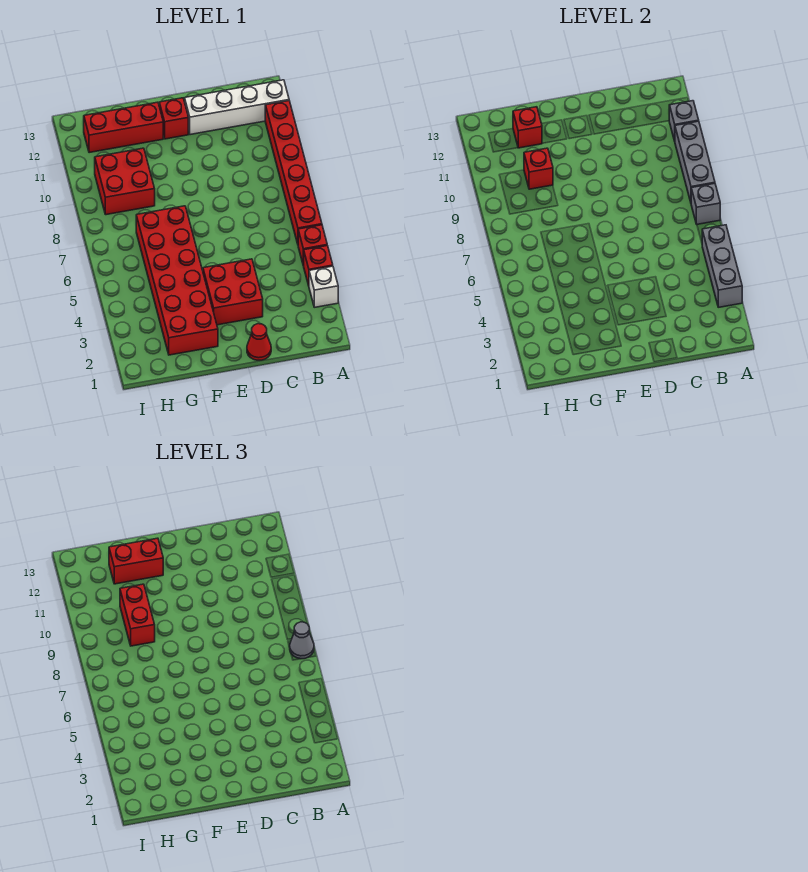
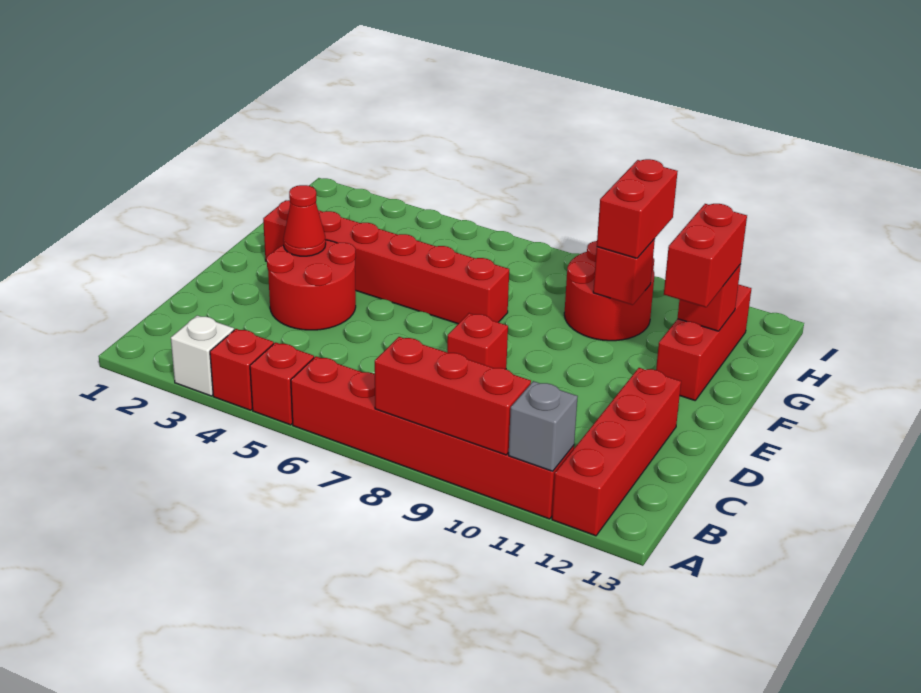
grey brick A3:A5 level 2 -> none
grey brick A7 level 2 -> none
grey cone A7 level 3 -> none
grey brick A8:A10 level 2 -> red brick A8:A10 level 2
white brick A12:D12 level 1 -> red brick A12:D12 level 1
red cone D1 level 1 -> red cone E3 level 2
red brick D3:E4 level 1 -> red round brick D3:E4 level 1
red brick E12 level 1 -> red brick D8 level 1
red brick F2:G7 level 1 -> red brick F2:F7 level 1
red brick G9:H10 level 1 -> red round brick G9:H10 level 1
red brick G9:G10 level 3 -> red brick G10:H10 level 3

